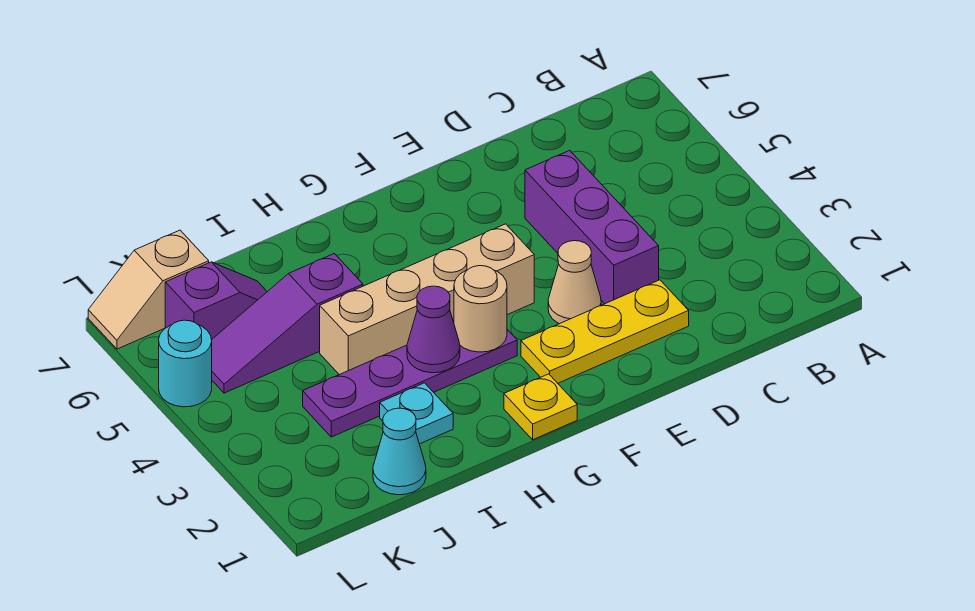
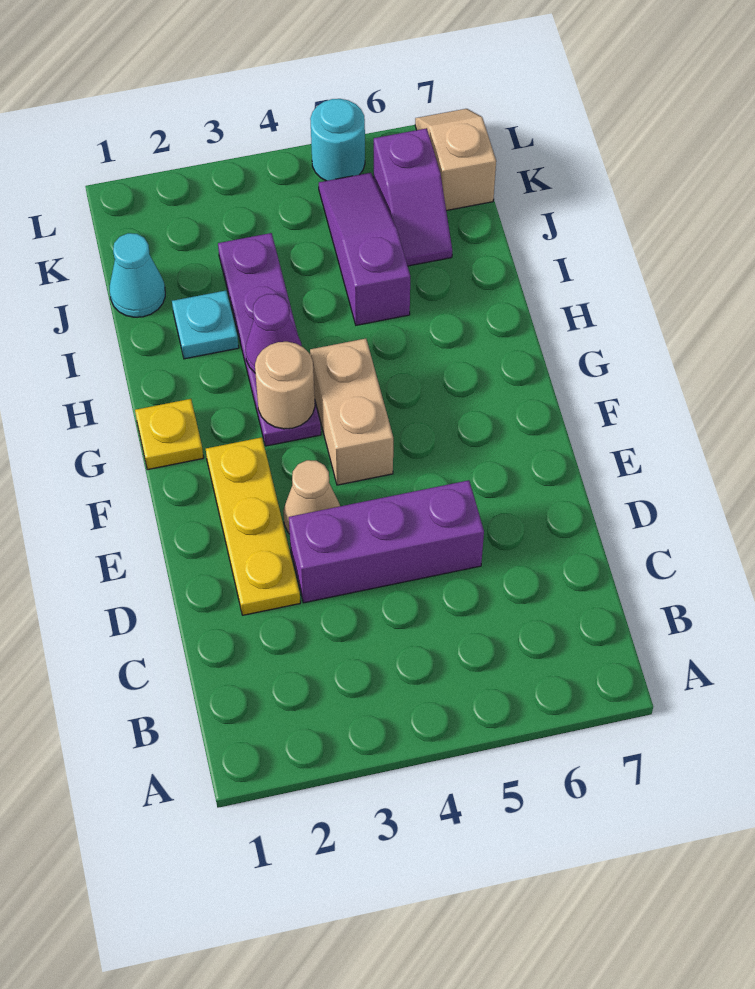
tan brick F4:I4 level 1 -> tan brick F4:G4 level 1

